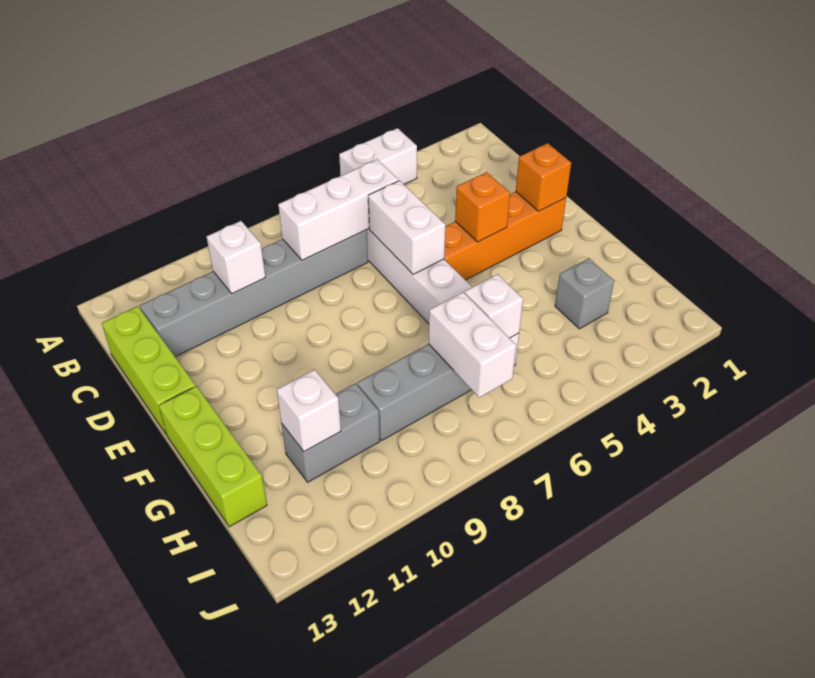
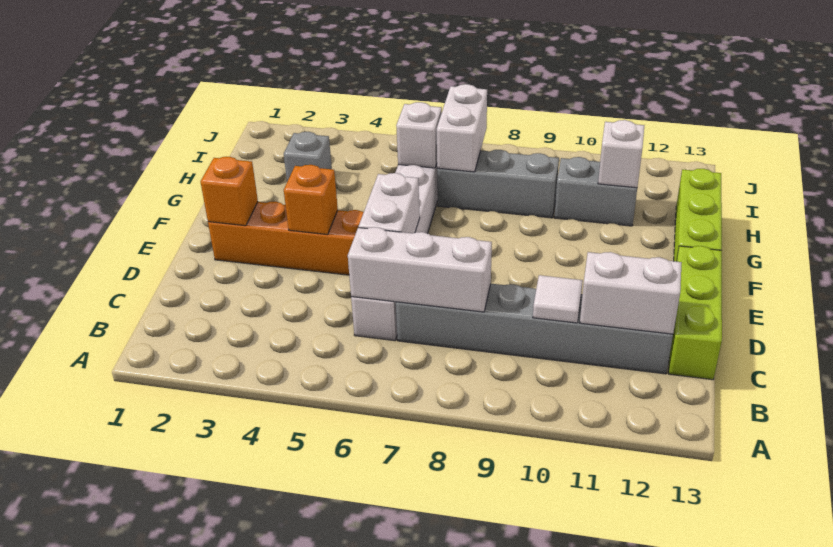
white brick A4:A5 level 1 -> white brick C11:C12 level 2
white brick C10 level 2 -> white tile C10 level 2

